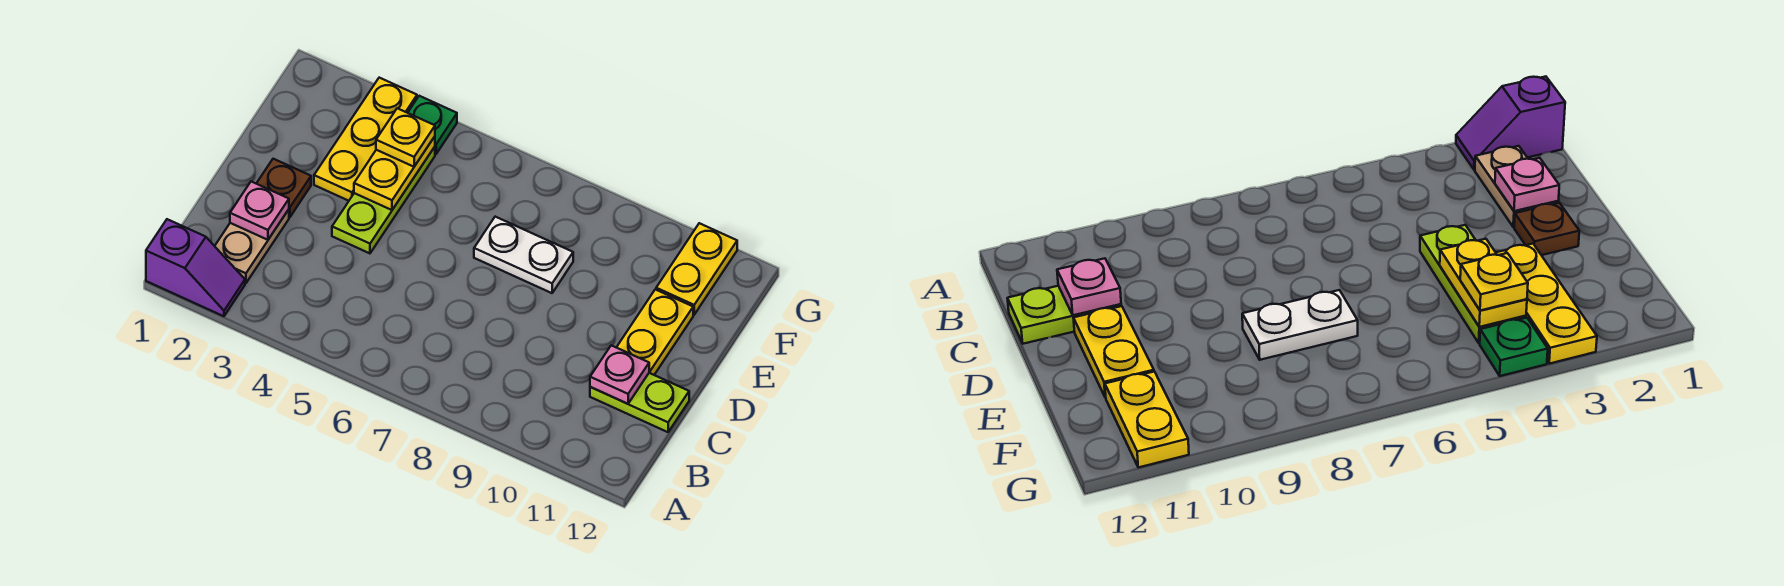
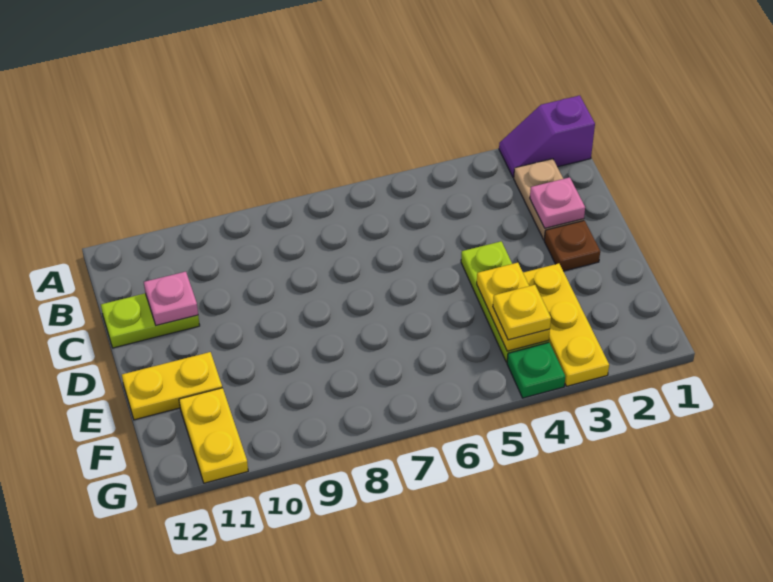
yellow plate D11:E11 level 1 -> yellow plate E11:E12 level 1
white plate E7:E8 level 1 -> none

